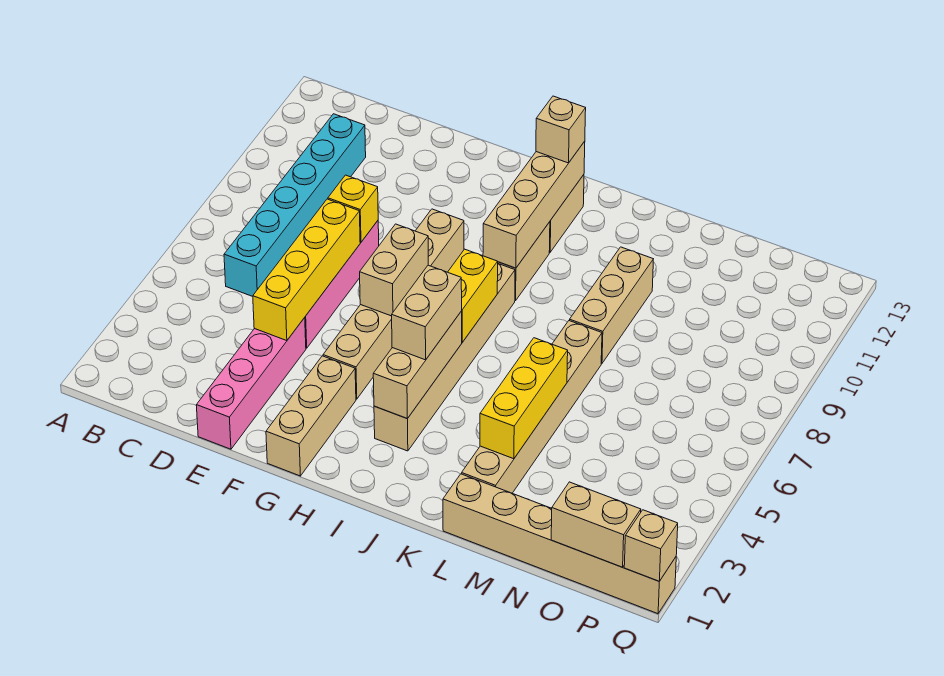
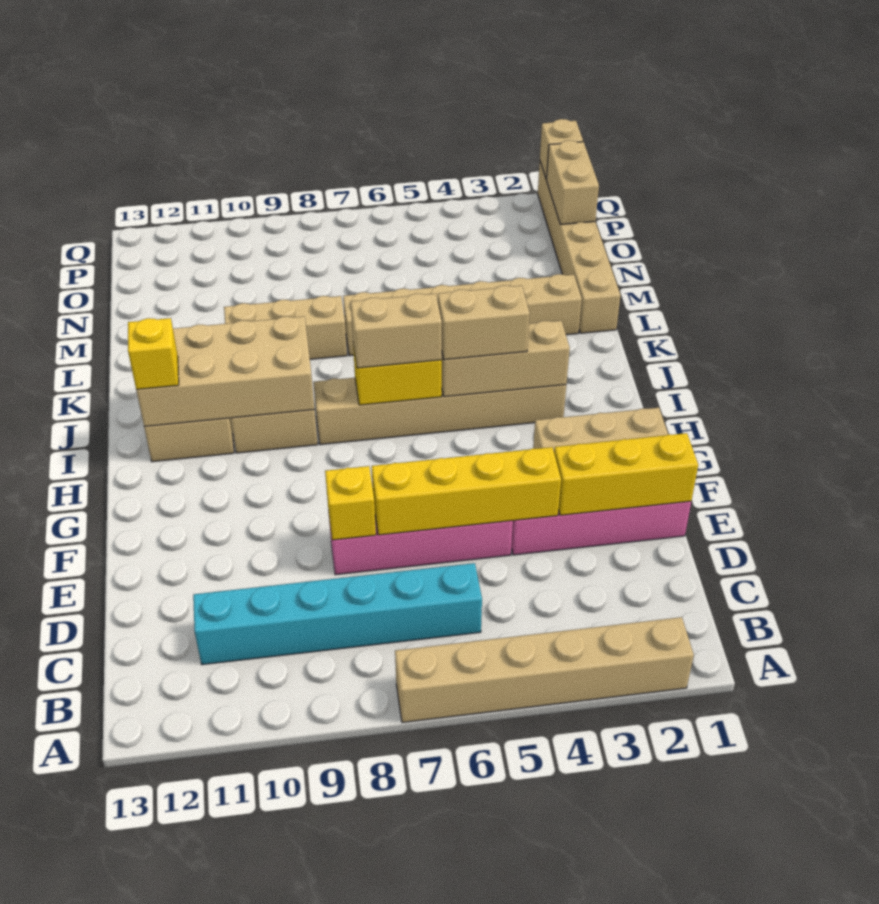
tan brick G4:G9 level 1 -> tan brick A2:A7 level 1
tan brick G6:G7 level 2 -> tan brick I6:I7 level 3
tan brick I9:I12 level 2 -> tan brick I9:J12 level 2
tan brick I12 level 3 -> yellow brick I12 level 3
yellow brick L3:L5 level 2 -> yellow brick E1:E3 level 2

